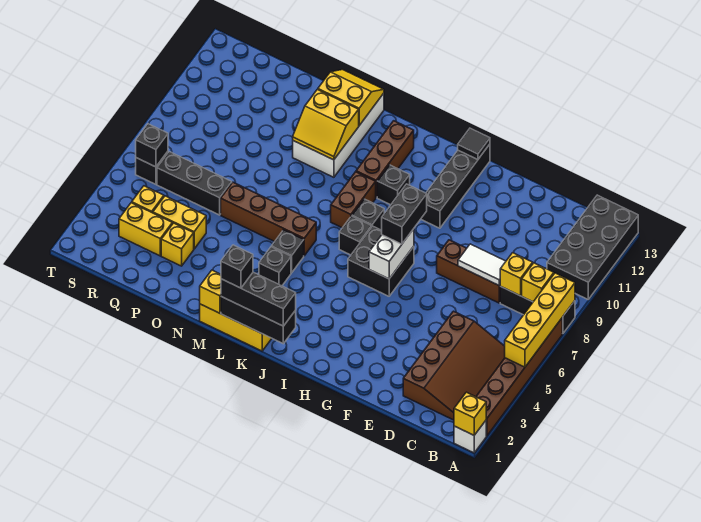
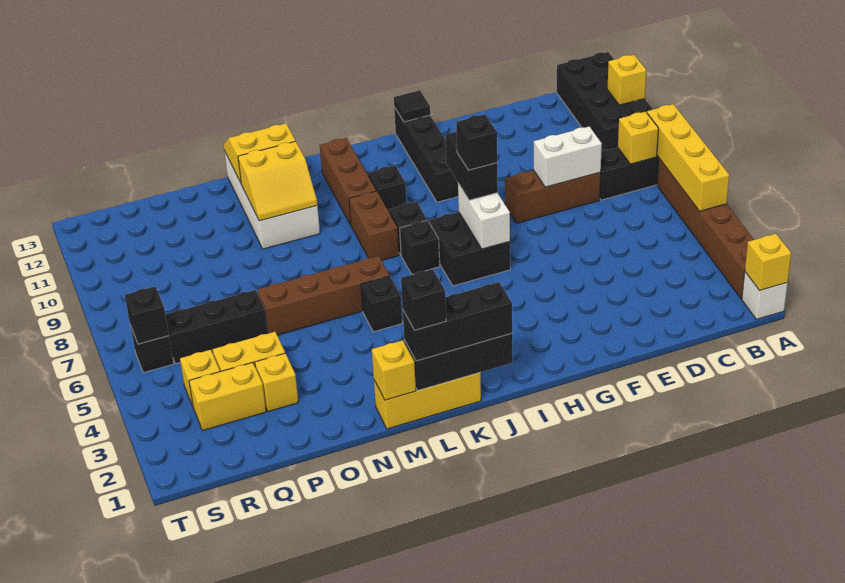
brown slope B2:D5 level 1 top D -> none
yellow brick C8 level 2 -> yellow brick A11 level 2
white tile D8:E8 level 2 -> white brick D8:E8 level 2
black brick L4 level 1 -> black brick H7 level 4

